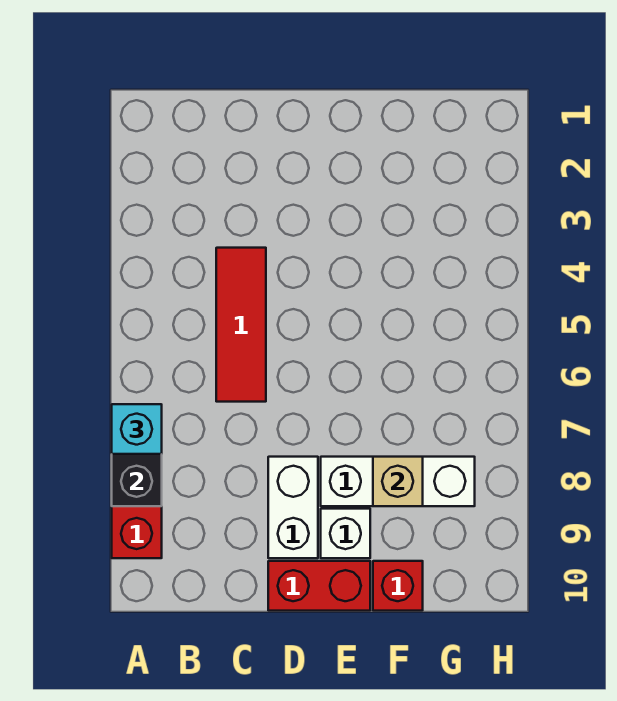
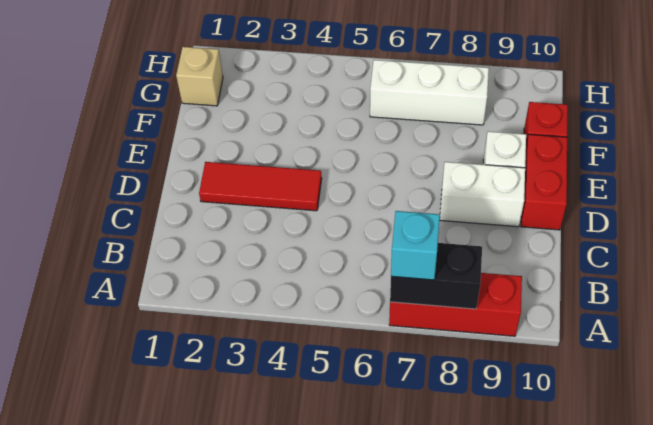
red tile C4:C6 level 1 -> red tile D2:D4 level 1
white brick E8:G8 level 1 -> white brick G6:G8 level 1
tan brick F8 level 2 -> tan brick G1 level 1

